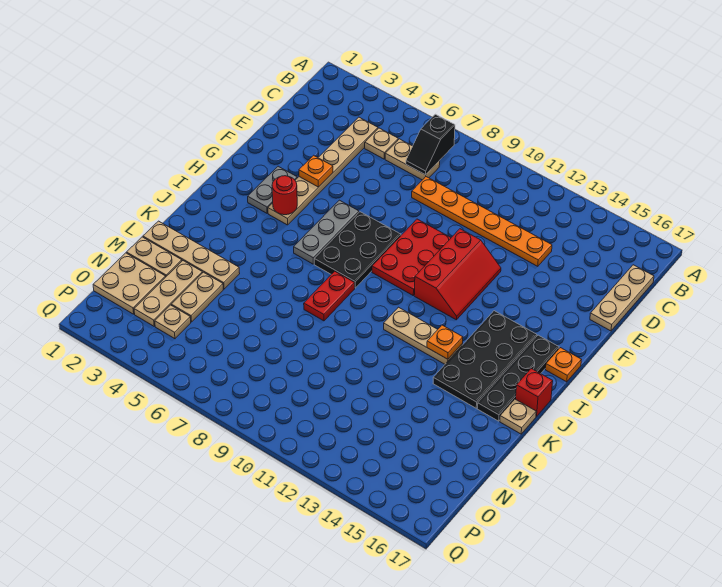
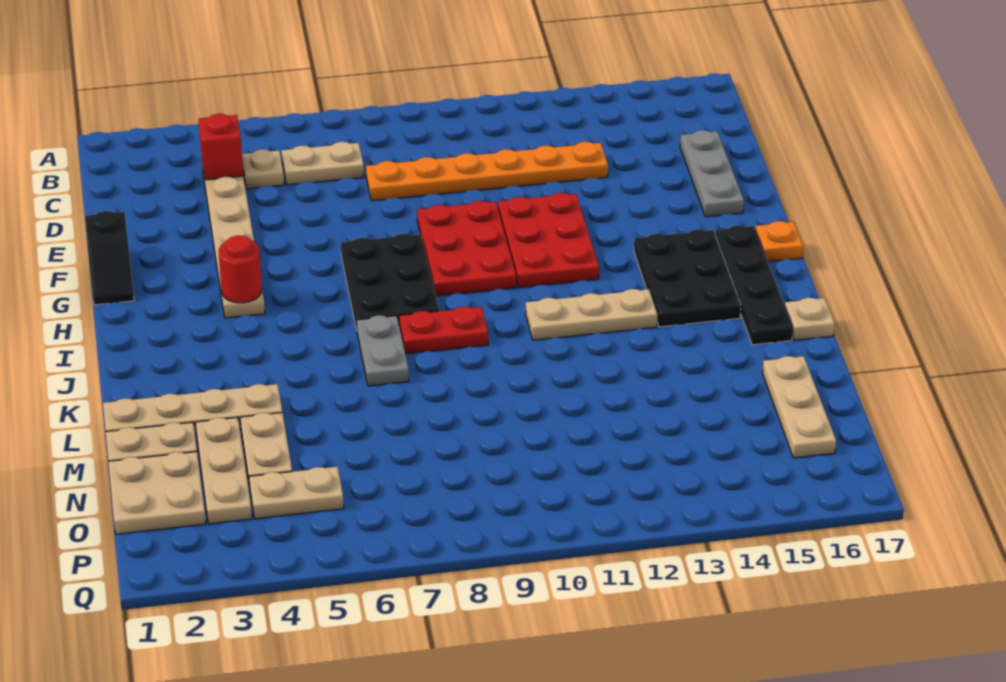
black slope B7:C7 level 2 top B -> black slope F1:G1 level 1 top F
tan plate C17:E17 level 1 -> tan plate M16:O16 level 1
orange plate F4 level 2 -> none
red slope F11:H12 level 1 top 11 -> red plate F11:H12 level 1
grey plate G3:H3 level 1 -> grey plate J7:K7 level 1
grey plate G6:I6 level 1 -> grey plate D16:F16 level 1
black plate H14:K15 level 1 -> black plate H14:J15 level 1
red plate J8:K8 level 1 -> red plate J8:J9 level 1
orange plate J13 level 2 -> none
red brick J17 level 1 -> red brick C4 level 2
tan plate O4 level 1 -> tan plate O4:O5 level 1

